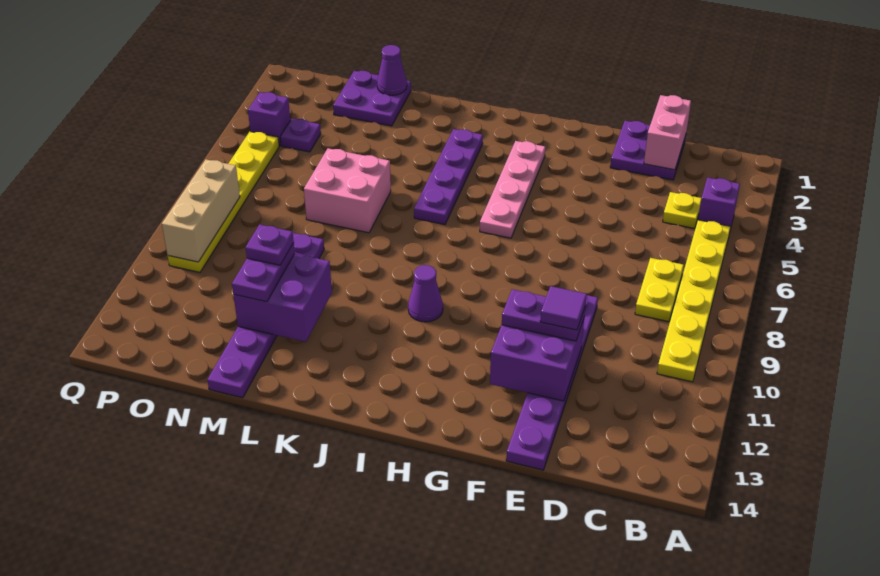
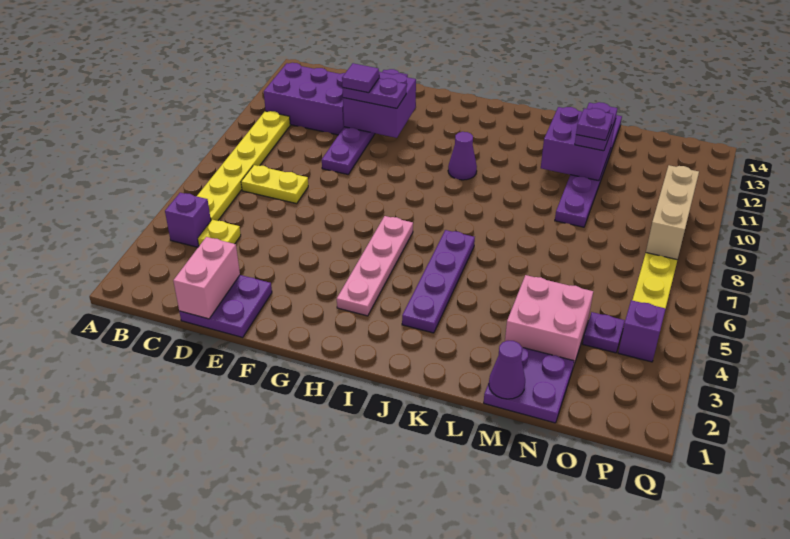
none -> purple brick B11:D12 level 1
yellow plate C7:C8 level 1 -> yellow plate C7:D7 level 1
pink brick L6:M7 level 1 -> pink brick M3:N4 level 1

